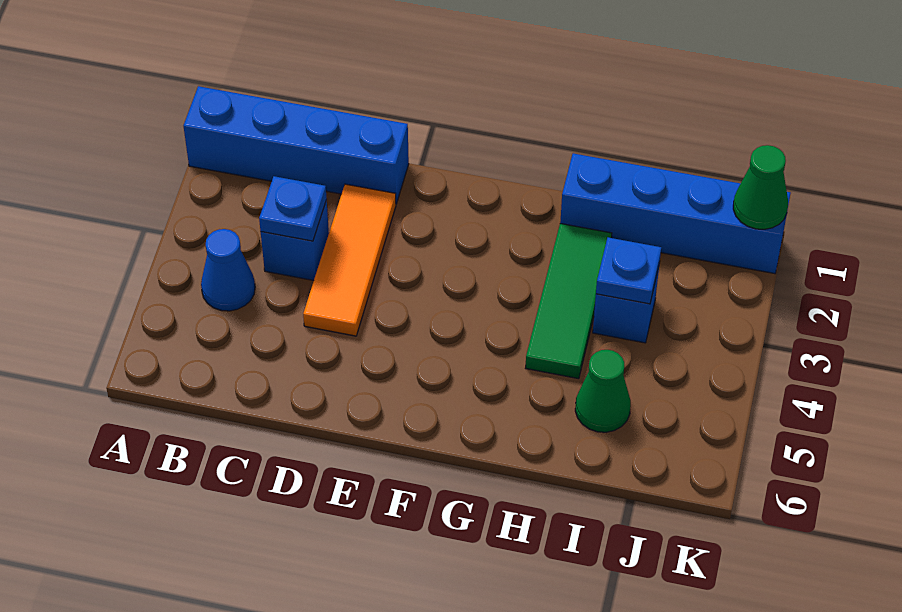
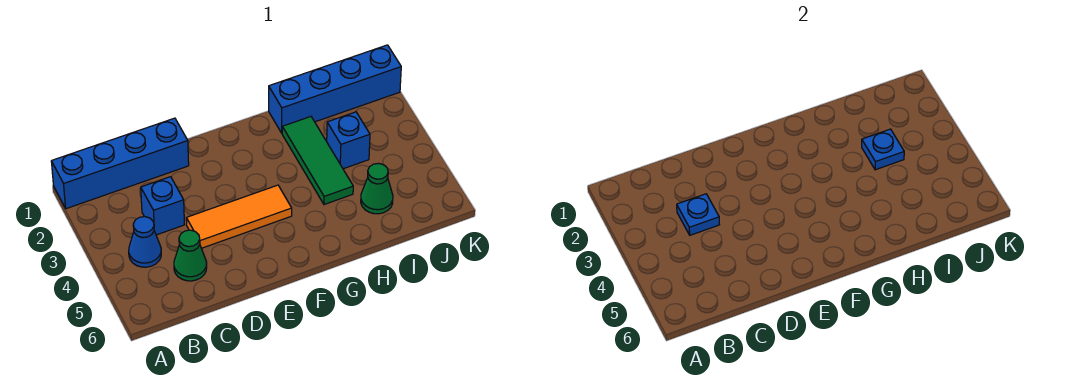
orange tile D2:D4 level 1 -> orange tile D4:F4 level 1
green cone K1 level 2 -> green cone C5 level 1

